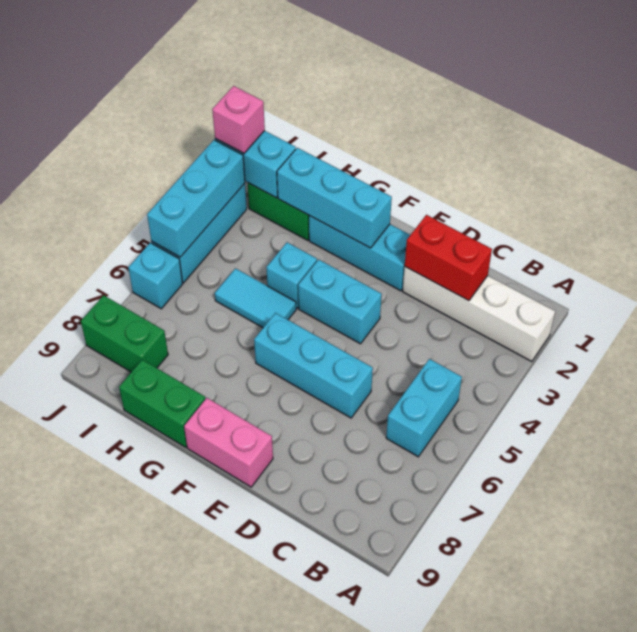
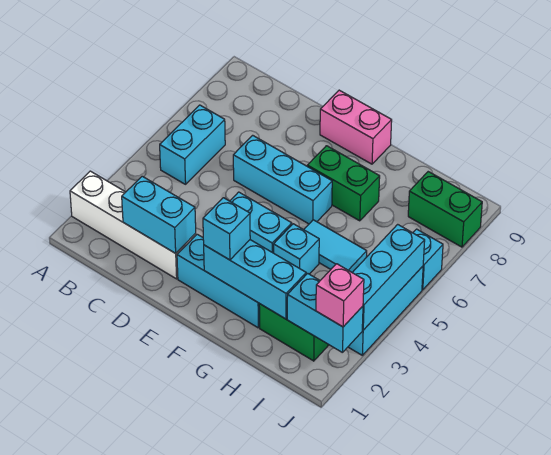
red brick C2:D2 level 2 -> cyan brick C2:D2 level 2
none -> cyan brick F2 level 3
green brick G9:H9 level 1 -> green brick F7:G7 level 1

